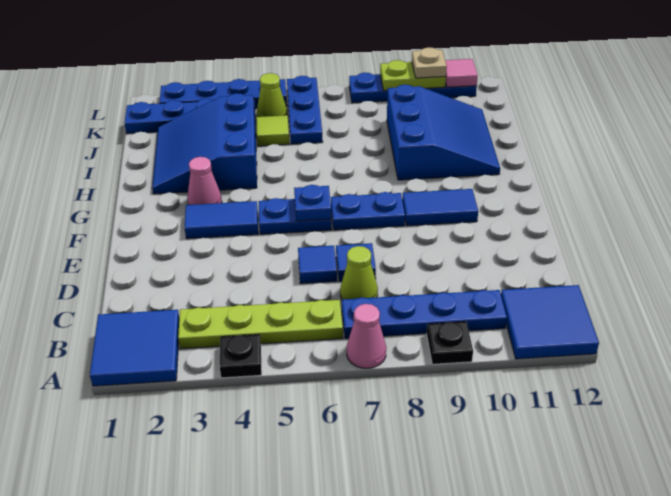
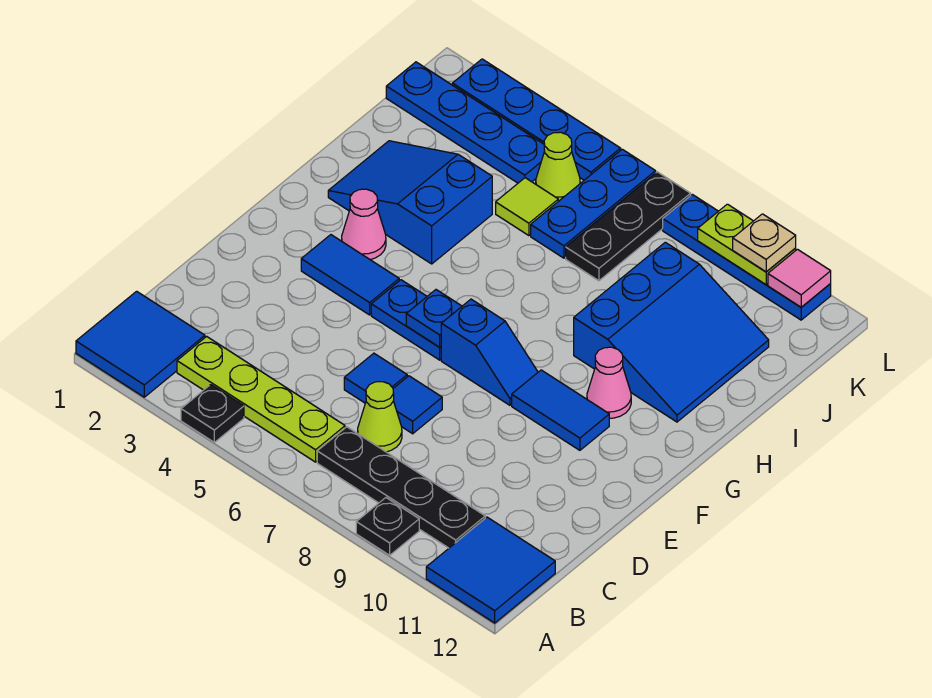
pink cone A7 level 1 -> pink cone G10 level 1
blue plate B7:B10 level 1 -> black plate B7:B10 level 1
blue plate F7:F8 level 1 -> blue slope F7:F8 level 1 top 7
blue slope H2:J4 level 1 top 4 -> blue slope H2:I4 level 1 top 4
none -> black plate J7:L7 level 1

